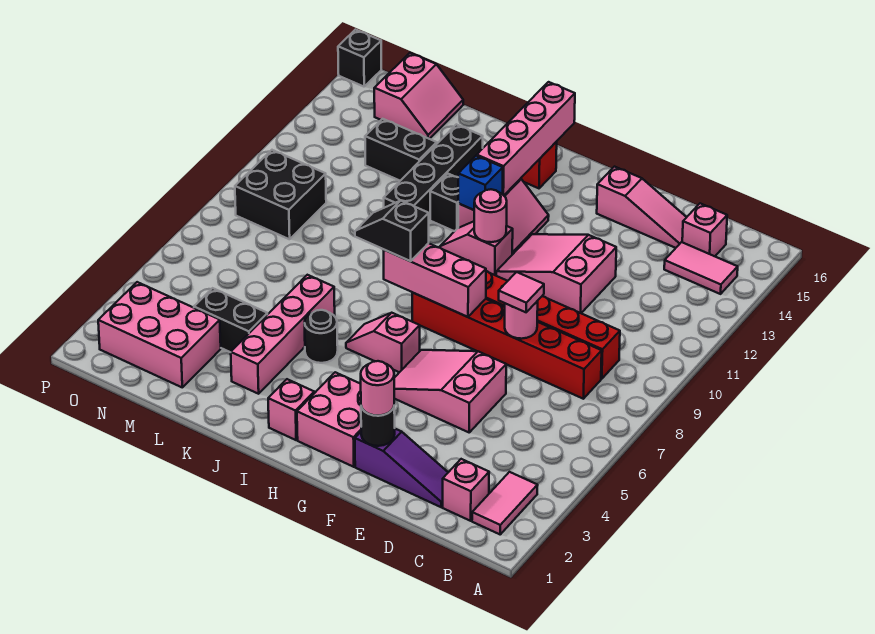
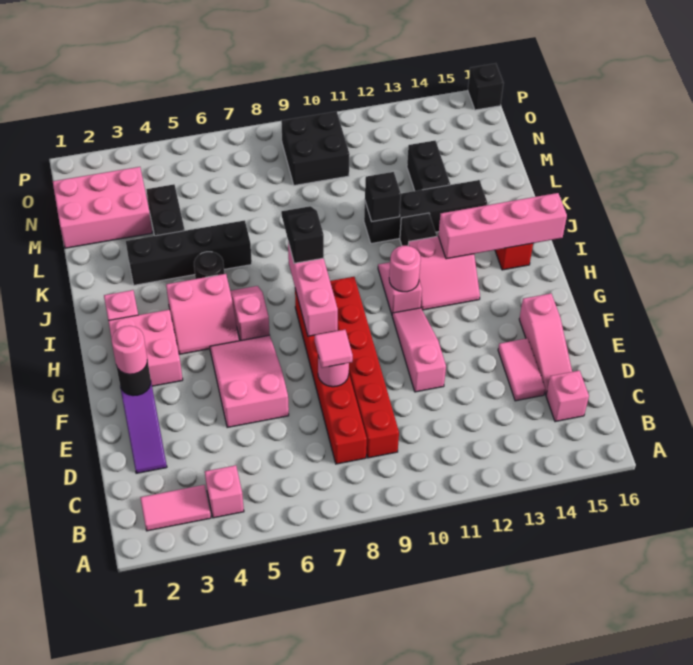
pink tile B14:C14 level 1 -> pink tile D14:E14 level 1
pink brick C2 level 1 -> pink brick B4 level 1
pink slope E11:G12 level 1 top E -> pink slope E11:G11 level 1 top E
blue brick I12 level 2 -> none
pink brick K3:K6 level 1 -> black brick K3:K6 level 1
none -> black brick K11 level 2
pink brick M2:O3 level 1 -> pink brick M1:N3 level 1
pink slope M15:N16 level 1 top N -> pink slope H4:I5 level 1 top I

